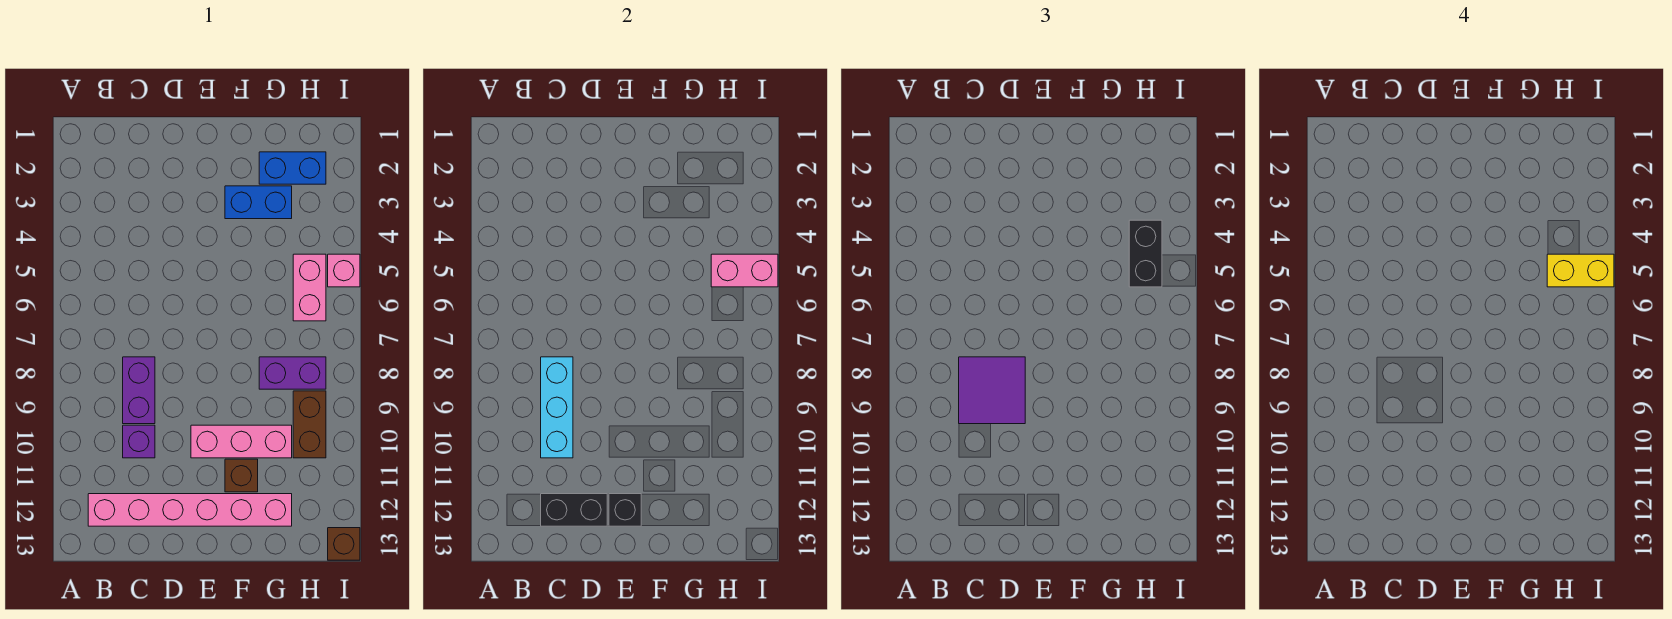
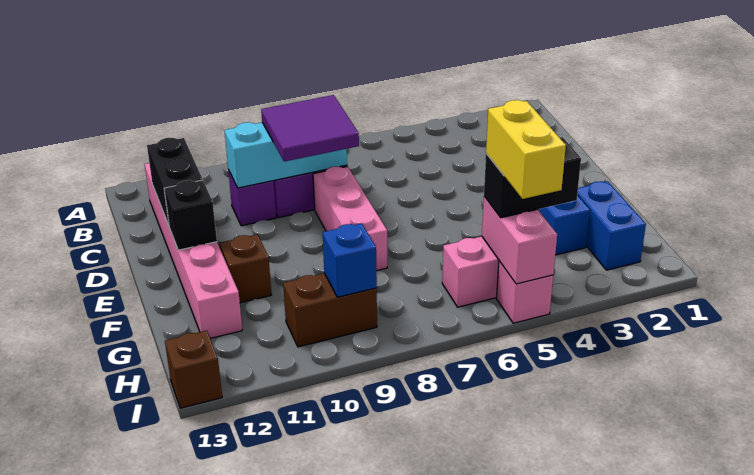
pink brick E10:G10 level 1 -> pink brick D8:F8 level 1
purple brick G8:H8 level 1 -> none
none -> blue brick H9 level 2

